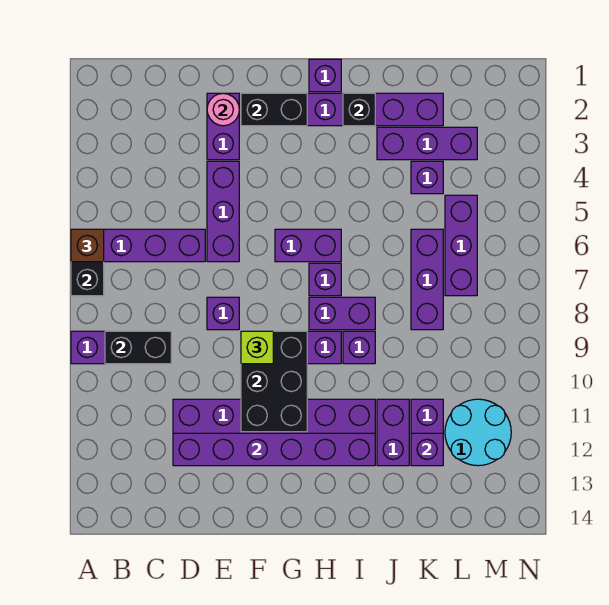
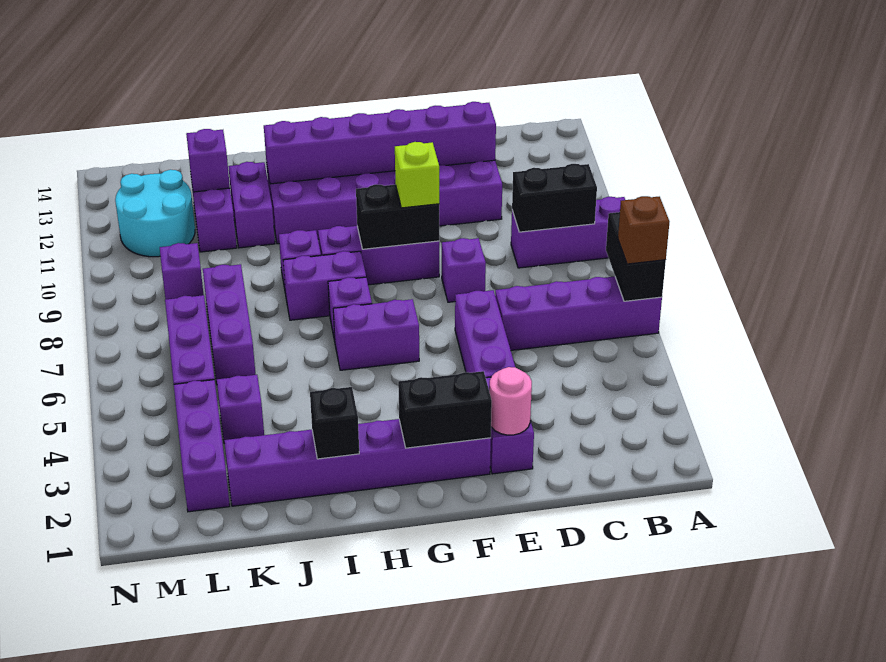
black brick F9:G11 level 2 -> black brick F9:G9 level 2
purple brick H1 level 1 -> purple brick L9 level 1
purple brick J3:L3 level 1 -> purple brick L2:L4 level 1

